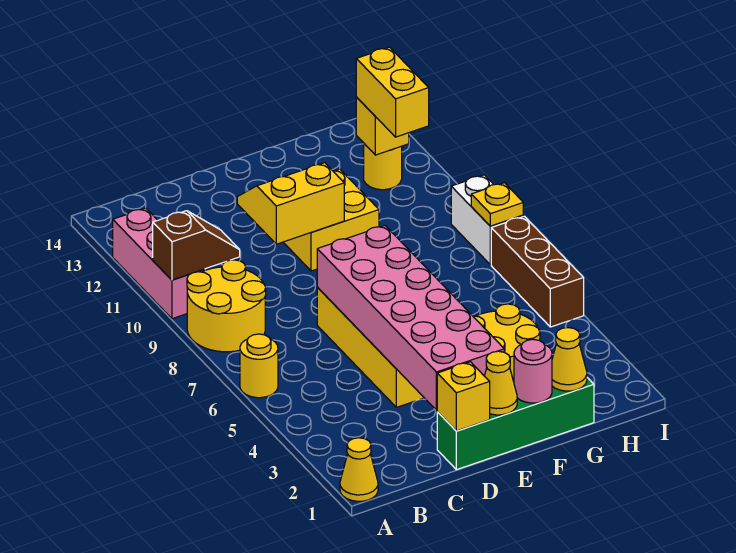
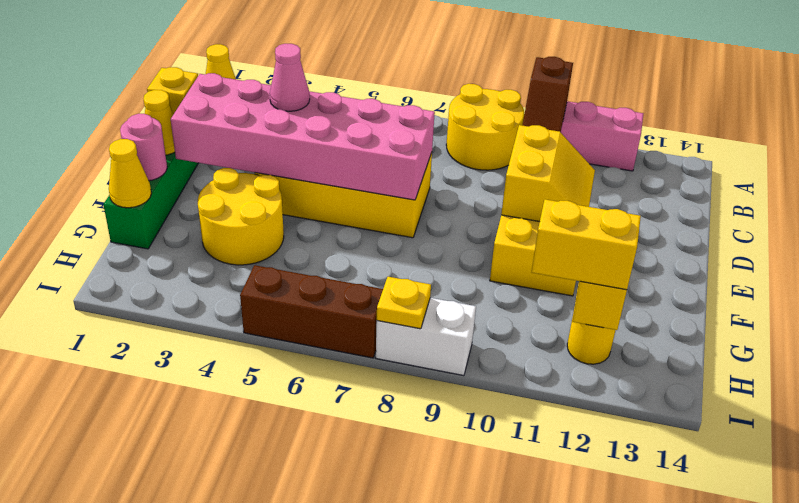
yellow round brick A6 level 1 -> none
none -> pink cone D4 level 3

